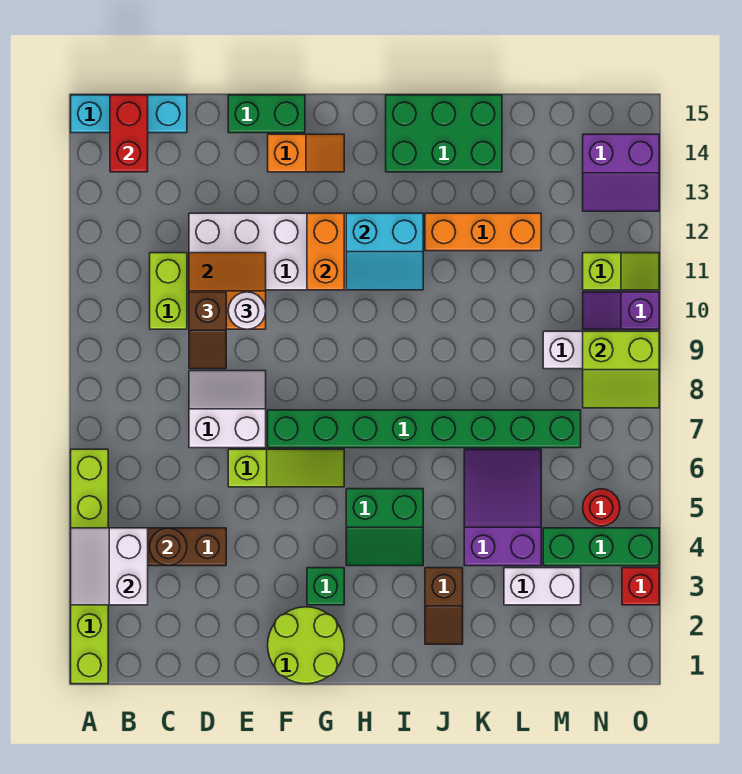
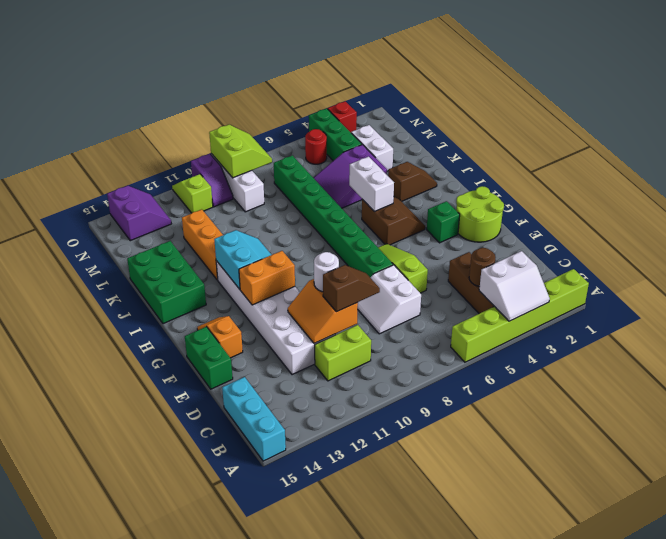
red brick B14:B15 level 2 -> none
green slope H4:I5 level 1 top 5 -> brown slope H4:I5 level 1 top 5
none -> white brick I5:J5 level 2

